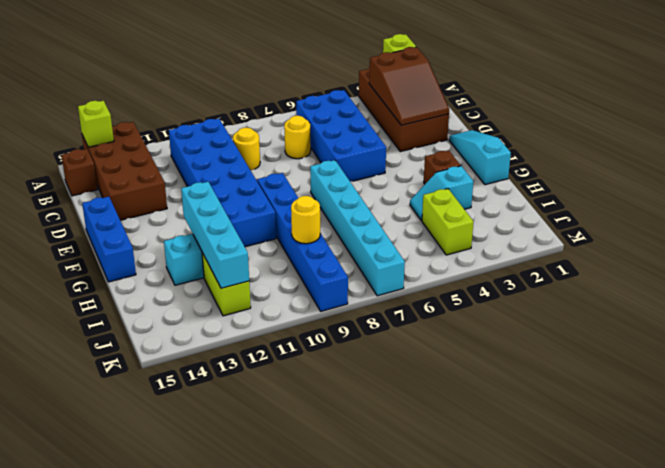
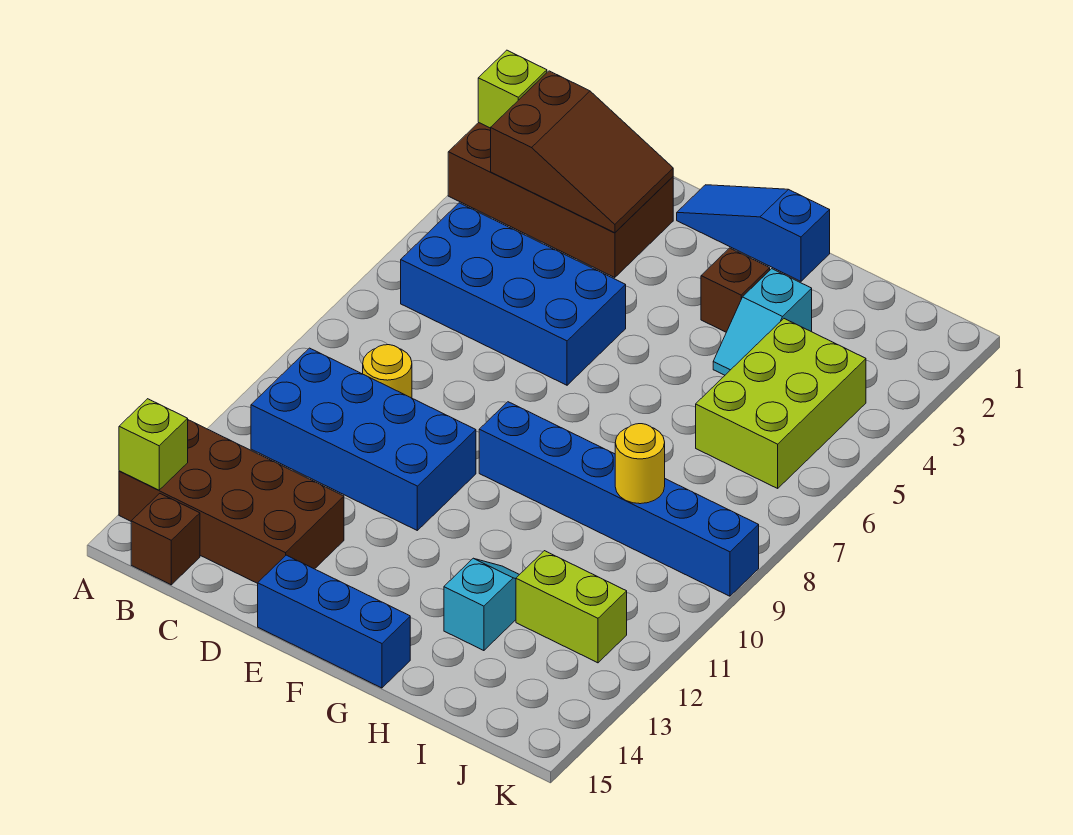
blue brick B10:G11 level 1 -> blue brick B10:E11 level 1
yellow round brick C7 level 1 -> none
cyan slope E1:G1 level 1 top G -> blue slope E1:G1 level 1 top G
cyan brick F7:K7 level 1 -> none
cyan brick G12:J12 level 2 -> none
lime brick I4:J4 level 1 -> lime brick I4:J6 level 1

